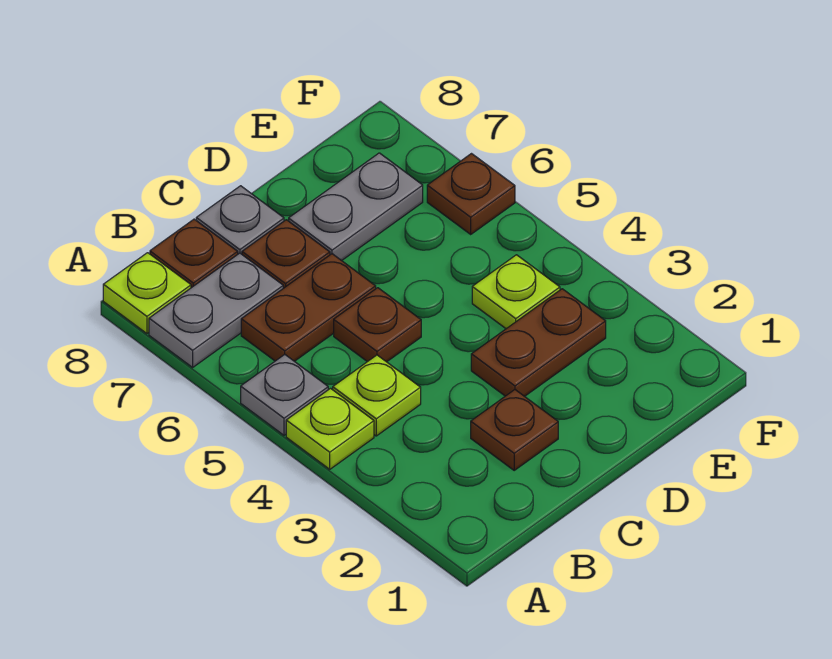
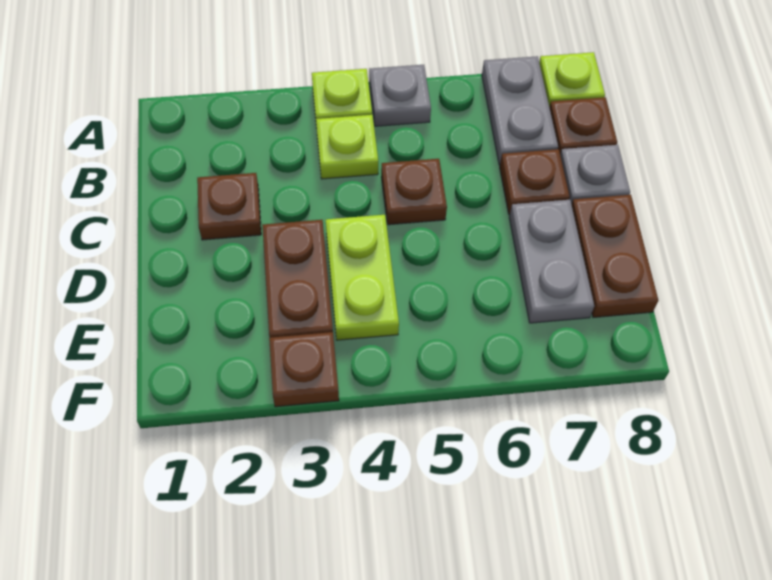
brown plate B6:C6 level 1 -> brown plate D8:E8 level 1
lime plate E4 level 1 -> lime plate D4:E4 level 1
brown plate F6 level 1 -> brown plate F3 level 1

